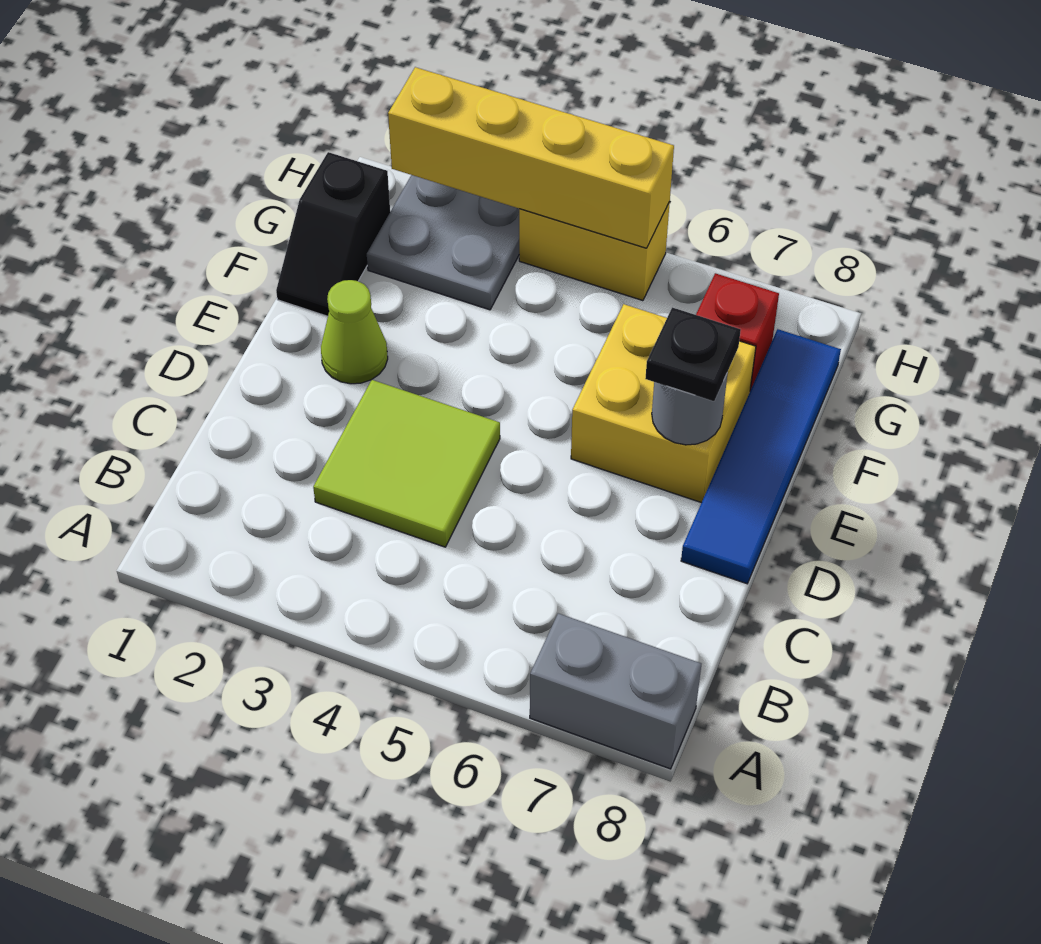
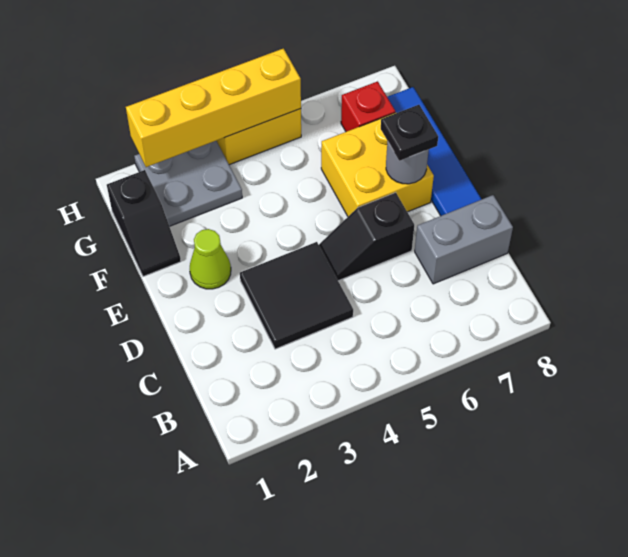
grey brick A7:A8 level 1 -> grey brick C7:C8 level 1
lime tile C3:D4 level 1 -> black tile C3:D4 level 1
none -> black slope D5:D6 level 1 top 6

